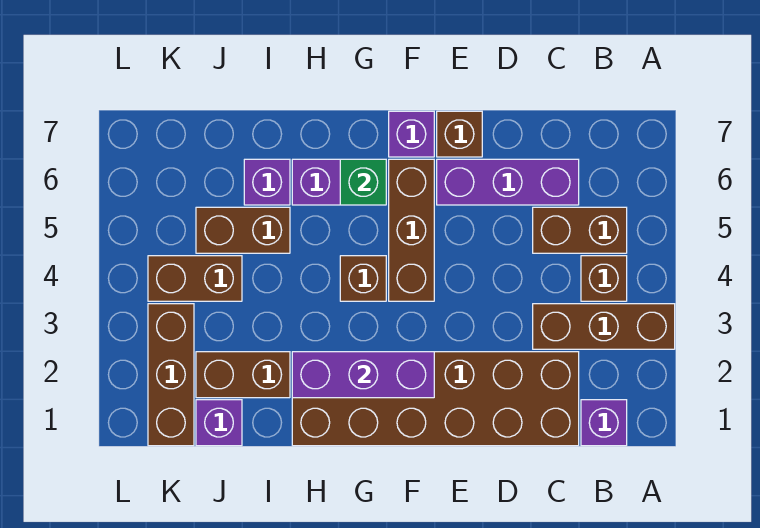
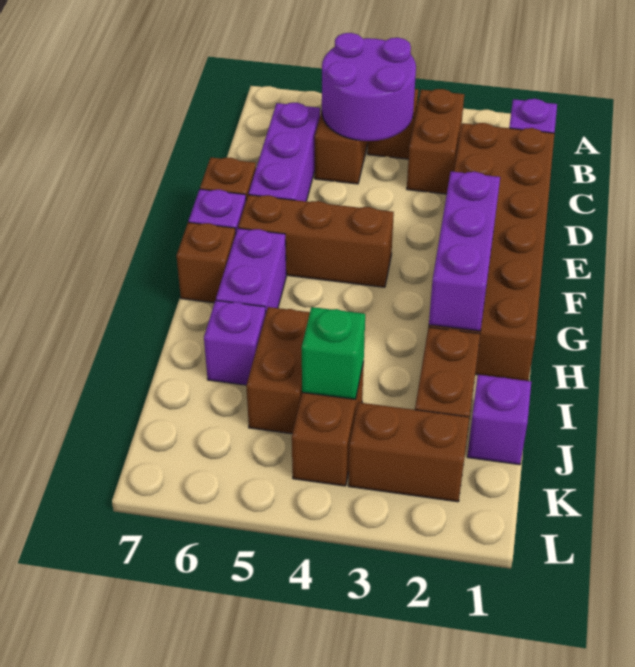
brown brick A3:C3 level 1 -> brown brick B3:C3 level 1
none -> purple round brick B4:C5 level 2
brown brick G4 level 1 -> brown brick G7 level 1
green brick G6 level 2 -> green brick J4 level 2
brown brick K1:K3 level 1 -> brown brick K2:K3 level 1

